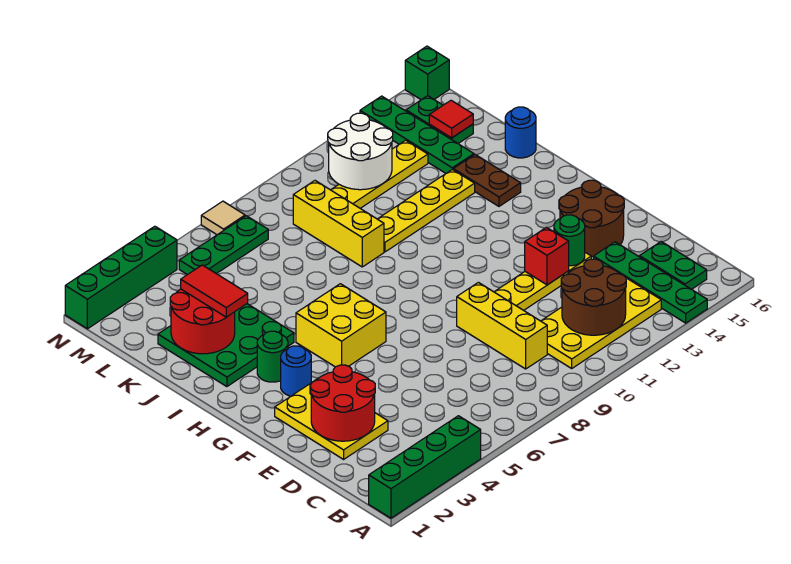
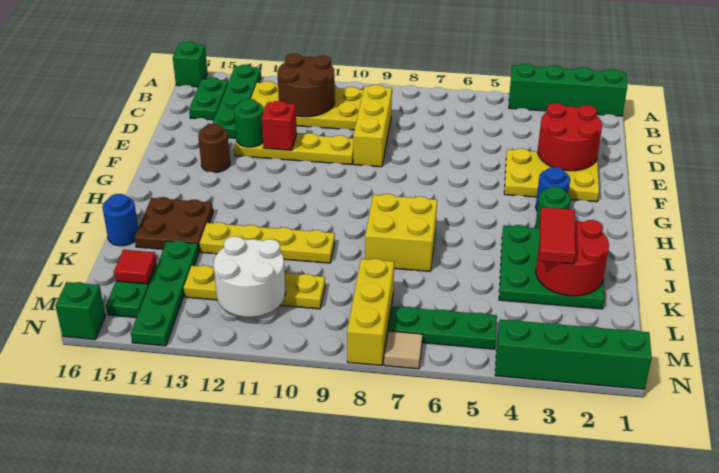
none -> green brick A16 level 1
yellow plate D2:F3 level 1 -> yellow plate E2:F4 level 1
brown round brick E14:F15 level 1 -> brown round brick F14 level 1
yellow brick G5:H6 level 1 -> yellow brick I7:J8 level 1
brown plate I14:J14 level 1 -> brown plate I14:J15 level 1
yellow brick J9:L9 level 1 -> yellow brick L8:N8 level 1

